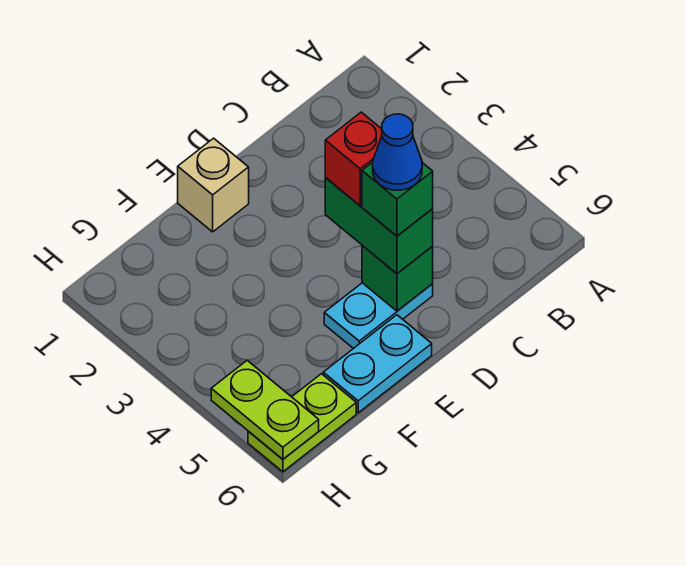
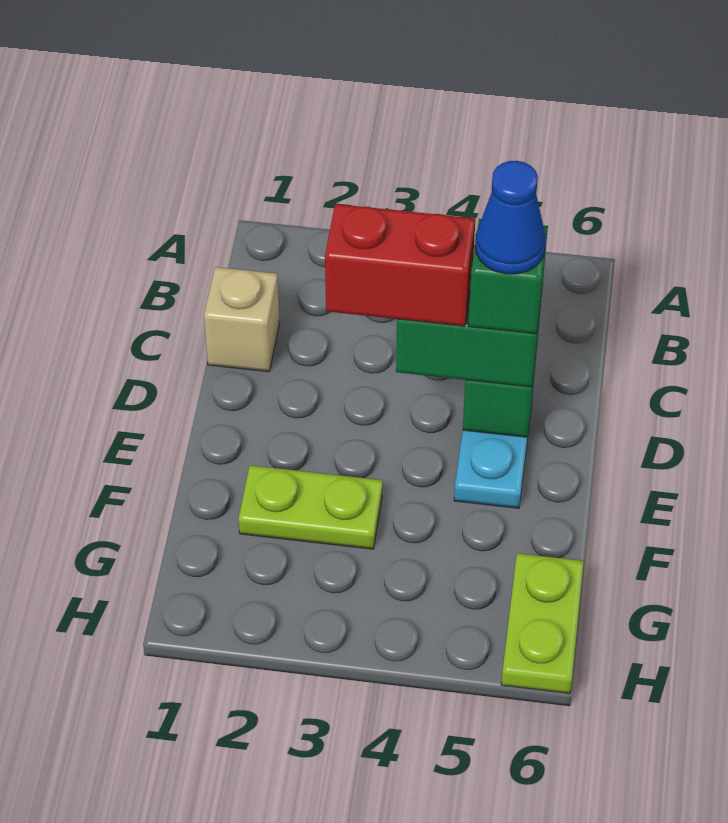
red brick D4 level 4 -> red brick D3:D4 level 4
tan brick E1 level 1 -> tan brick C1 level 1
cyan plate E6:F6 level 1 -> none
lime plate H5:H6 level 2 -> lime plate F2:F3 level 1

